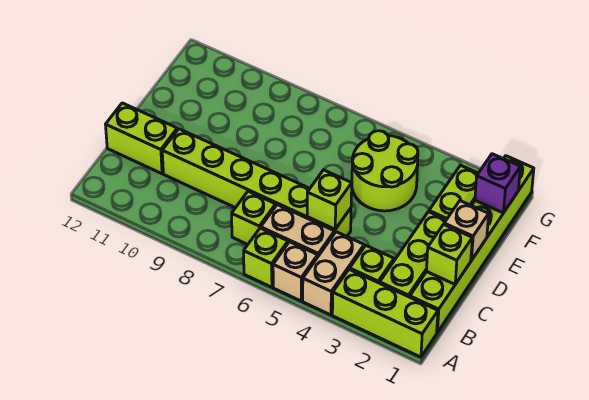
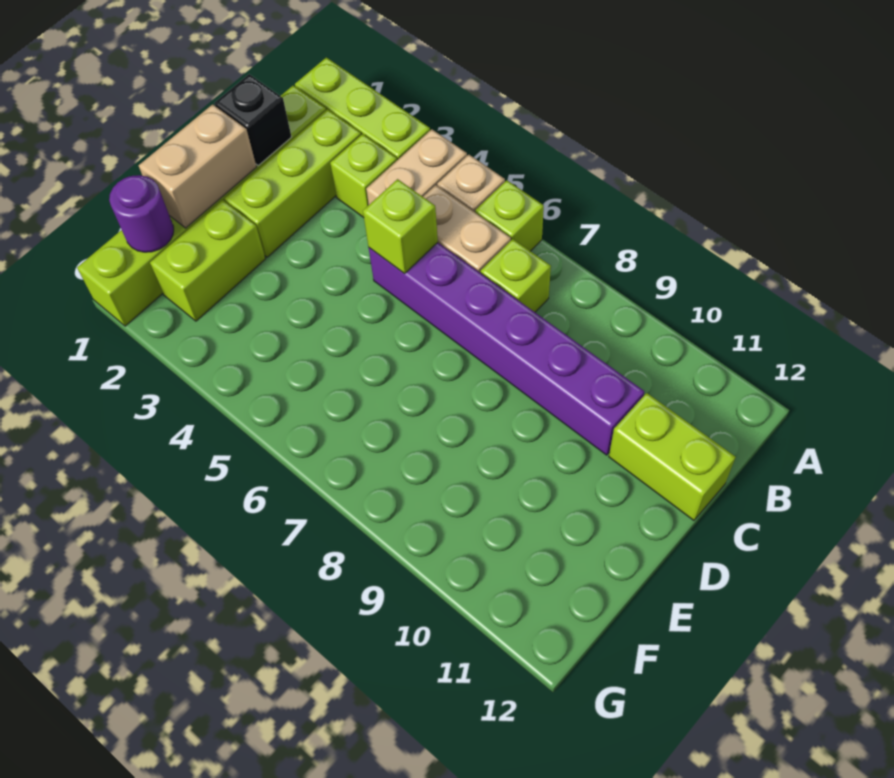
lime brick C1 level 2 -> black brick C1 level 2
lime brick C5:C10 level 1 -> purple brick C5:C10 level 1
tan brick D1 level 2 -> tan brick D1:E1 level 2
lime round brick E4:F5 level 1 -> none
purple brick F1 level 2 -> purple round brick F1 level 2

